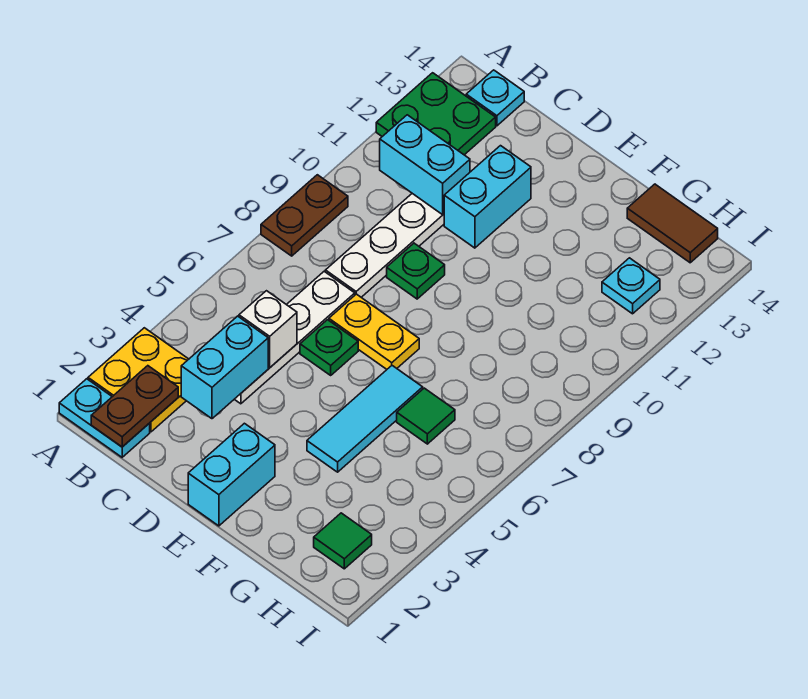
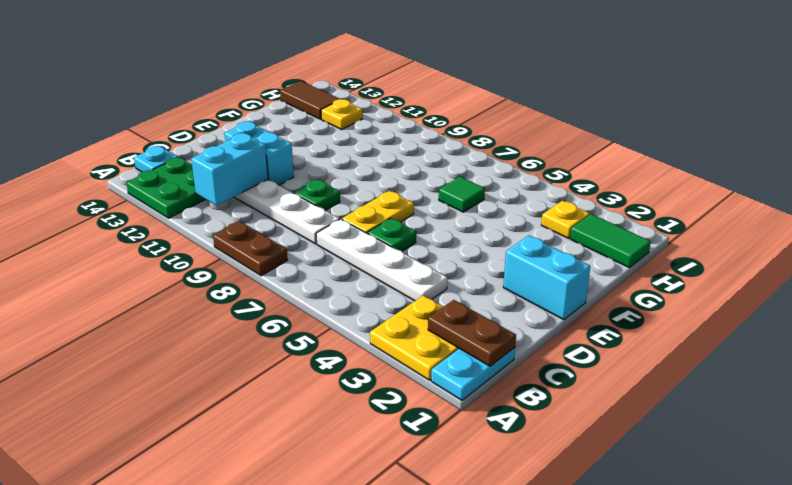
cyan brick C3:C4 level 2 -> none
white brick C5 level 2 -> none
cyan tile F4:F6 level 1 -> none
brown tile G14:H14 level 1 -> brown tile H13:H14 level 1
green tile H2 level 1 -> green tile H1:H2 level 1
none -> yellow plate H3 level 1
cyan plate H12 level 1 -> yellow plate H12 level 1

